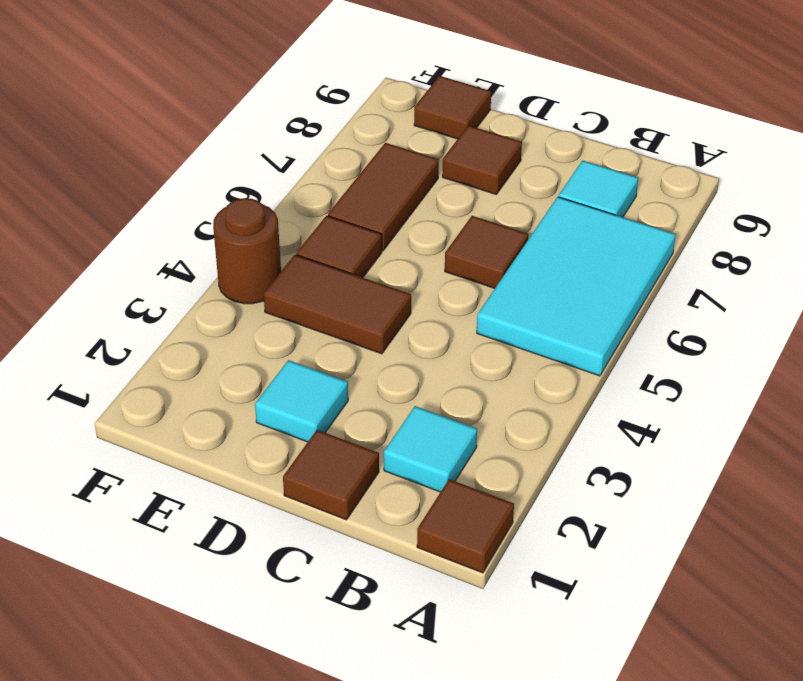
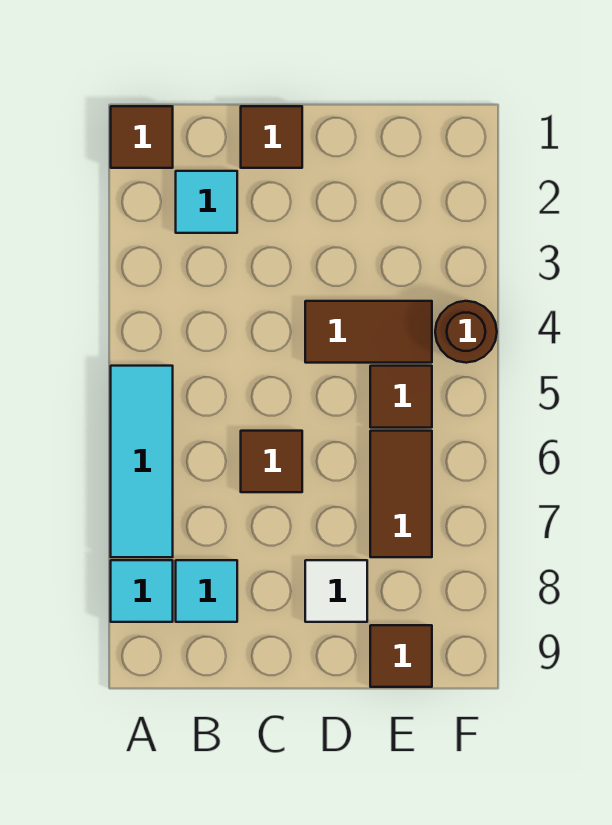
cyan tile A5:B7 level 1 -> cyan tile A5:A7 level 1
cyan tile D2 level 1 -> cyan tile A8 level 1
brown tile D8 level 1 -> white tile D8 level 1

